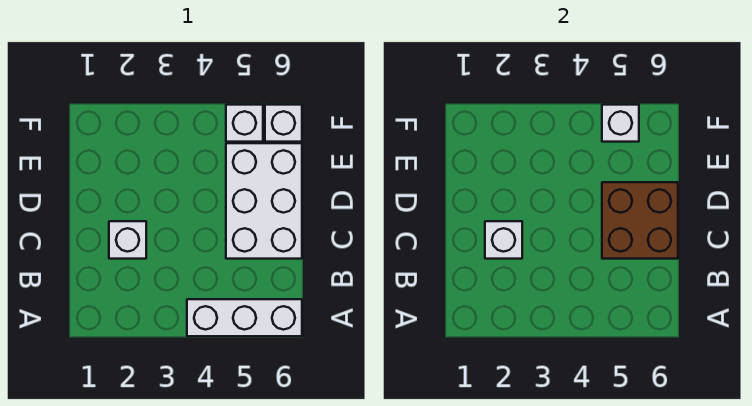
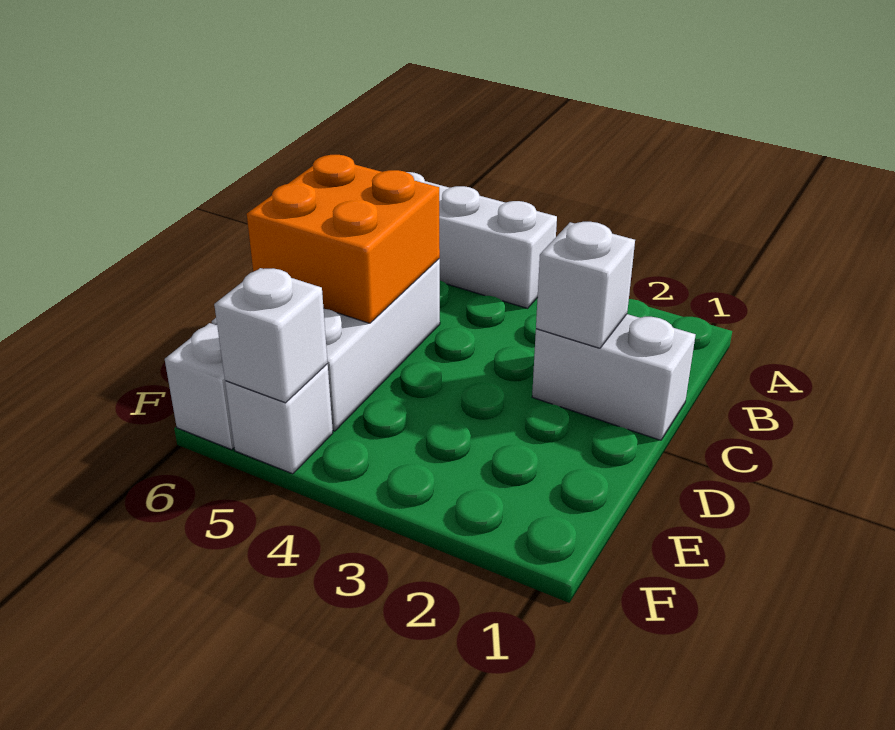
white brick C2 level 1 -> white brick C1:C2 level 1
brown brick C5:D6 level 2 -> orange brick C5:D6 level 2

